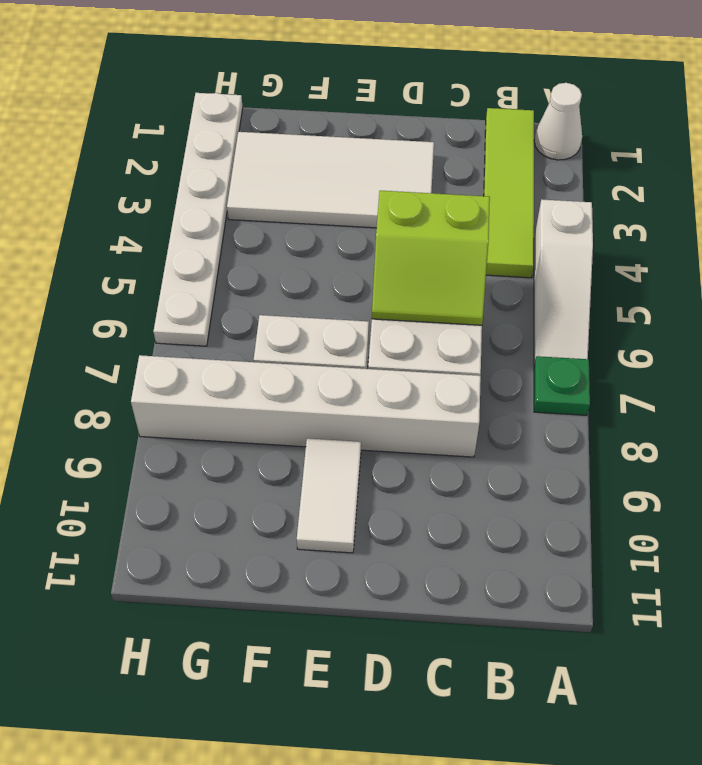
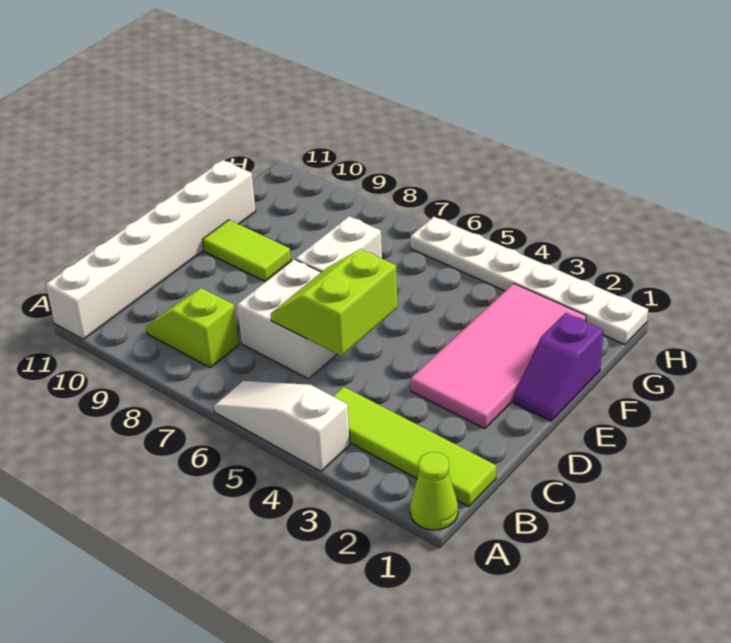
white cone A1 level 1 -> lime cone A1 level 1
green plate A7 level 1 -> none
none -> lime slope B8:B9 level 1 top 8
white brick C8:H8 level 1 -> white brick A11:F11 level 1
white tile D2:G3 level 1 -> pink tile D2:G3 level 1
none -> purple slope E1:F1 level 1 top F
white tile E9:E10 level 1 -> lime tile E9:E10 level 1

